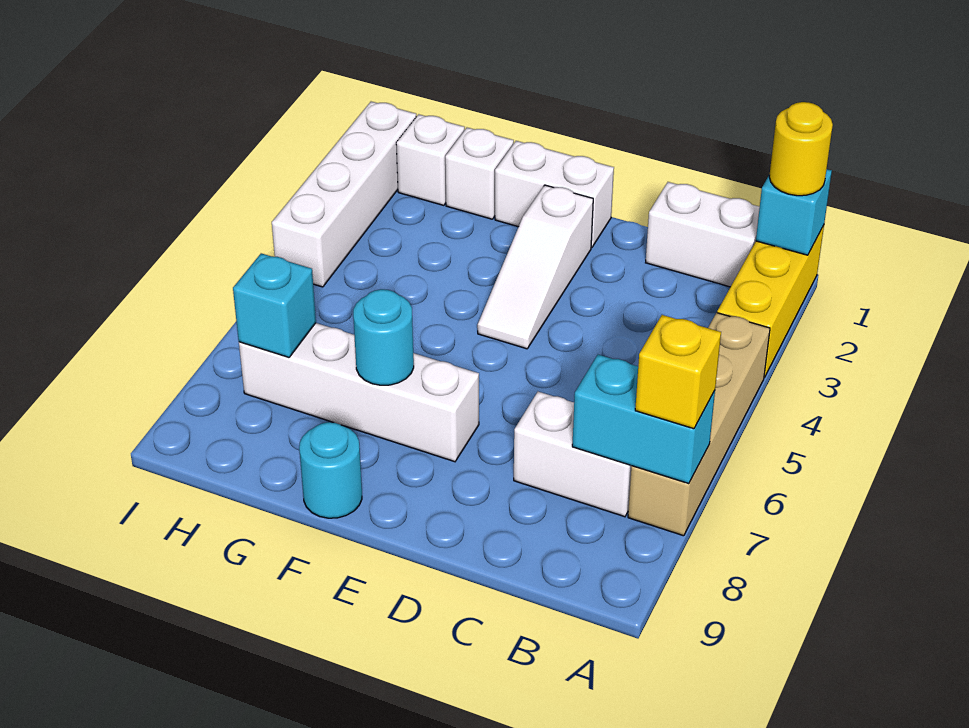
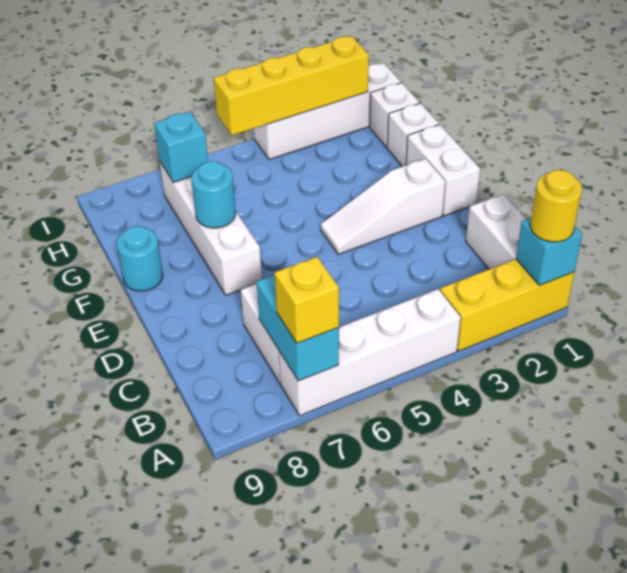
tan brick A4:A7 level 1 -> white brick A4:A7 level 1
none -> yellow brick I2:I5 level 2

